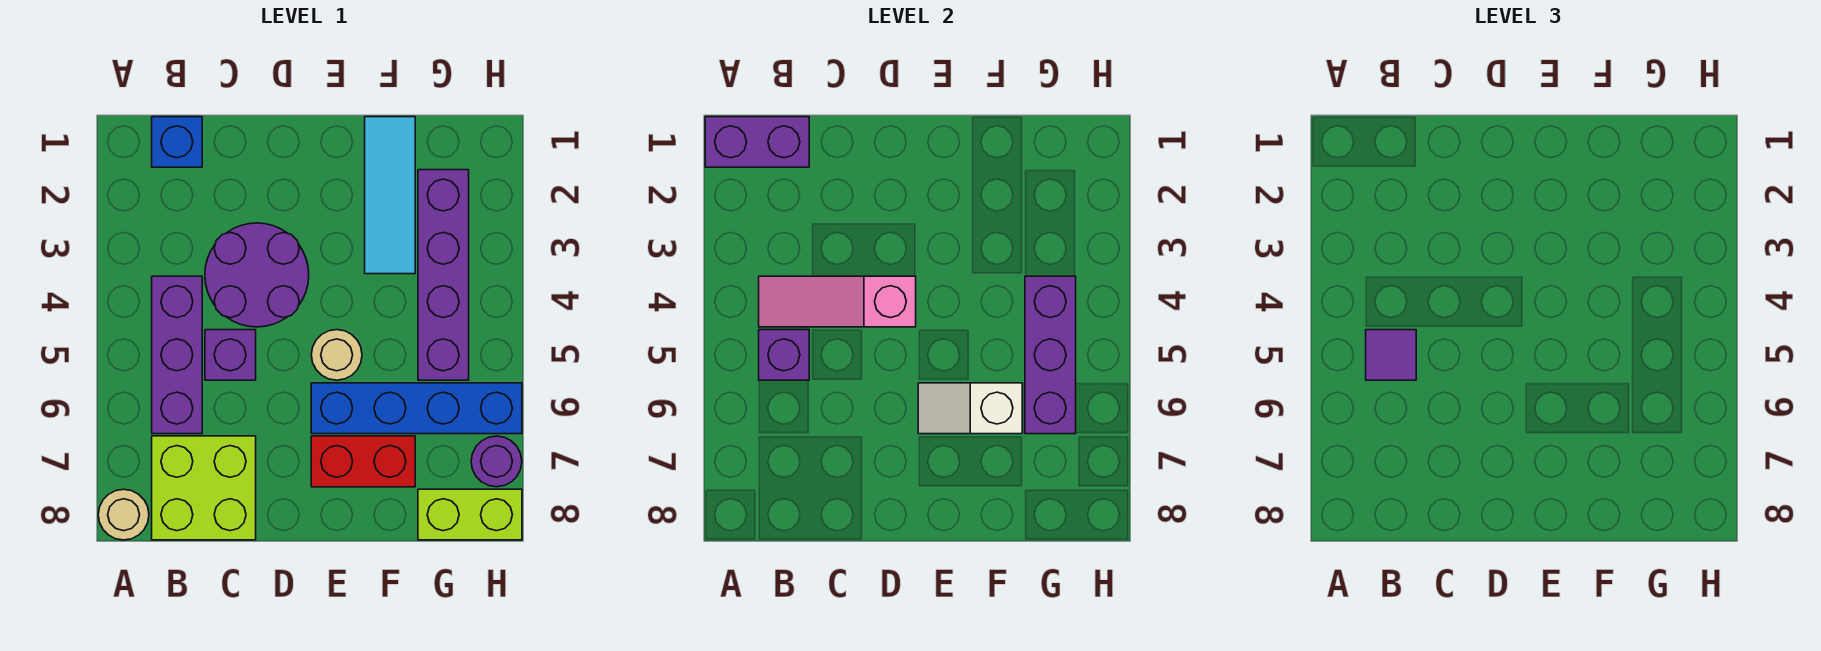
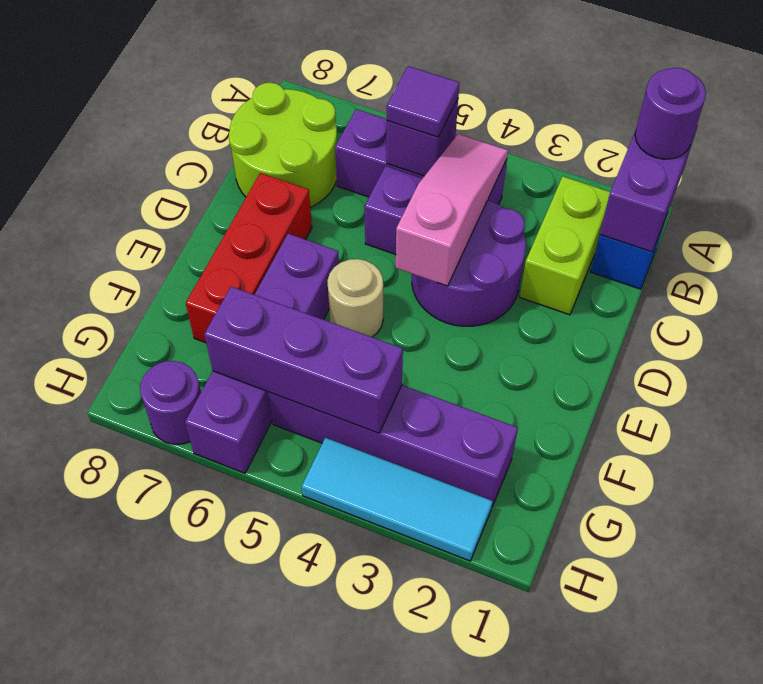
none -> purple round brick A1 level 3
tan round brick A8 level 1 -> none
lime brick B7:C8 level 1 -> lime round brick B7:C8 level 1
blue brick E6:H6 level 1 -> purple brick E6:H6 level 1
white slope E6:F6 level 2 top F -> none
red brick E7:F7 level 1 -> red brick D7:F7 level 1
cyan tile F1:F3 level 1 -> cyan tile H2:H4 level 1
lime brick G8:H8 level 1 -> lime brick B2:C2 level 1

